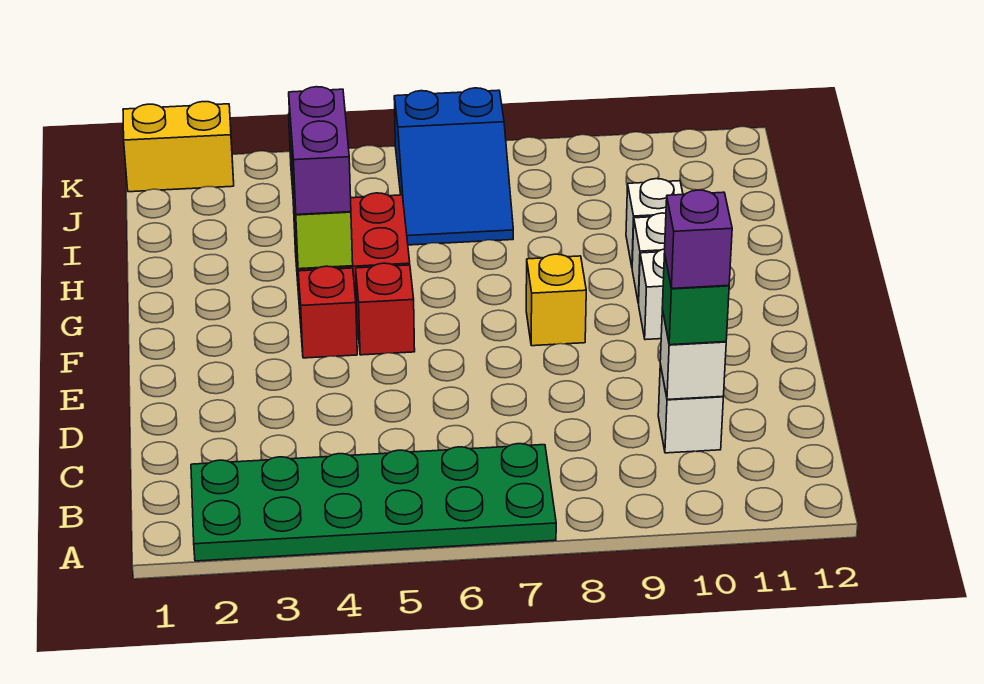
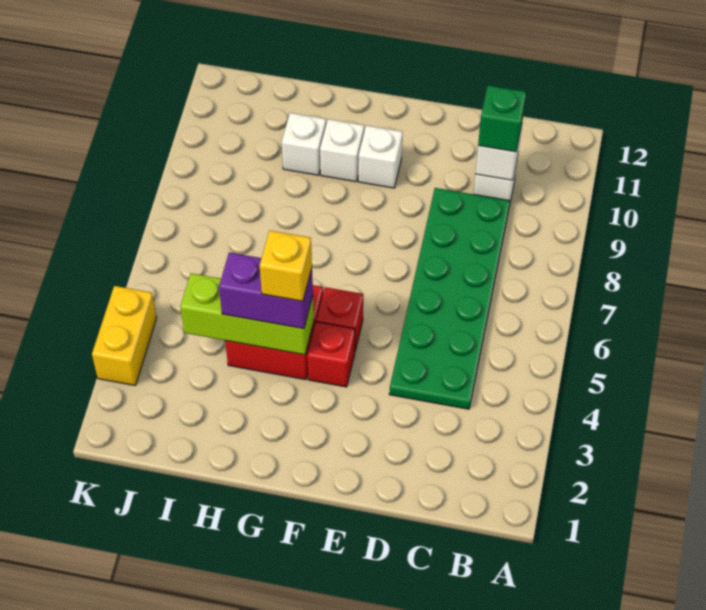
green plate A2:B7 level 1 -> green plate C4:D9 level 1
purple brick C10 level 4 -> none
yellow brick F8 level 1 -> yellow brick G4 level 4
blue slope I6:K7 level 1 top K -> none
yellow brick K1:K2 level 1 -> yellow brick K3:K4 level 1

